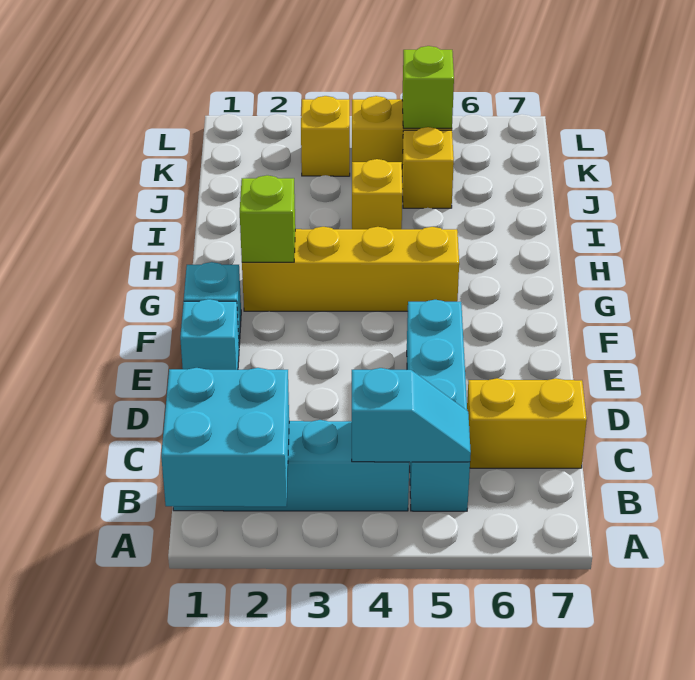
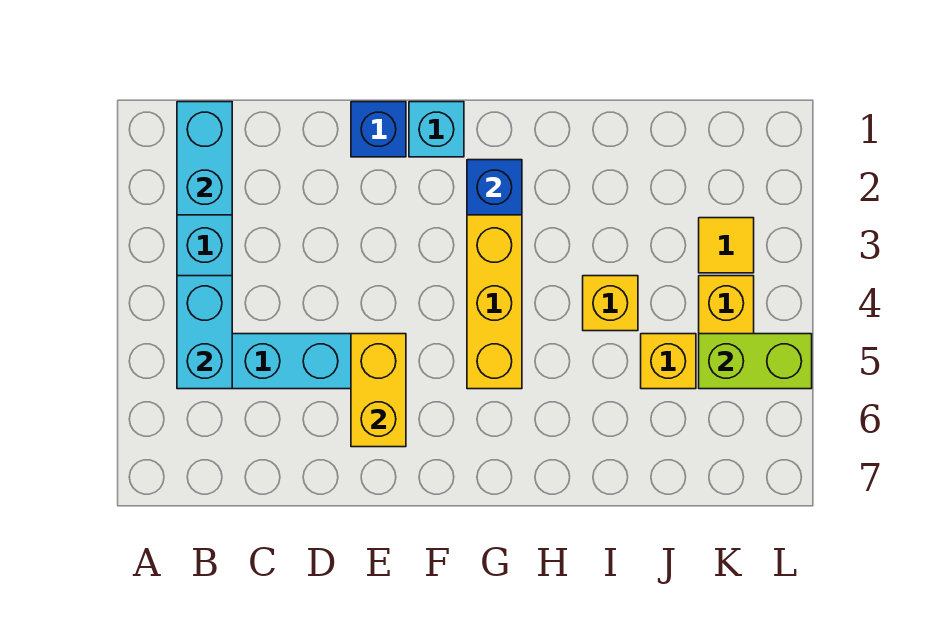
cyan brick A1:B2 level 2 -> cyan brick B1:B2 level 2
cyan slope B4:B5 level 2 top 4 -> cyan brick B4:B5 level 2
yellow brick C6:C7 level 1 -> yellow brick E5:E6 level 2
cyan brick E1 level 1 -> blue brick E1 level 1
lime brick G2 level 2 -> blue brick G2 level 2
yellow brick K3 level 1 -> yellow tile K3 level 1
lime brick K5 level 2 -> lime brick K5:L5 level 2

